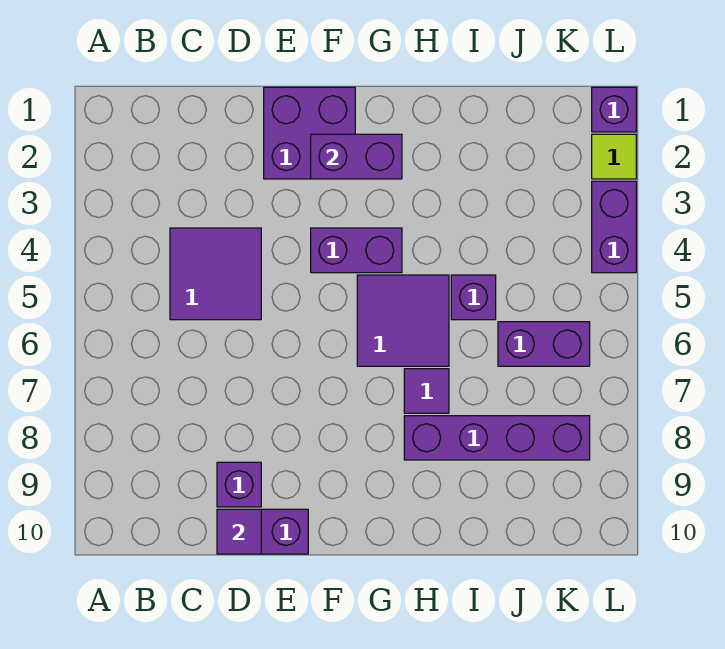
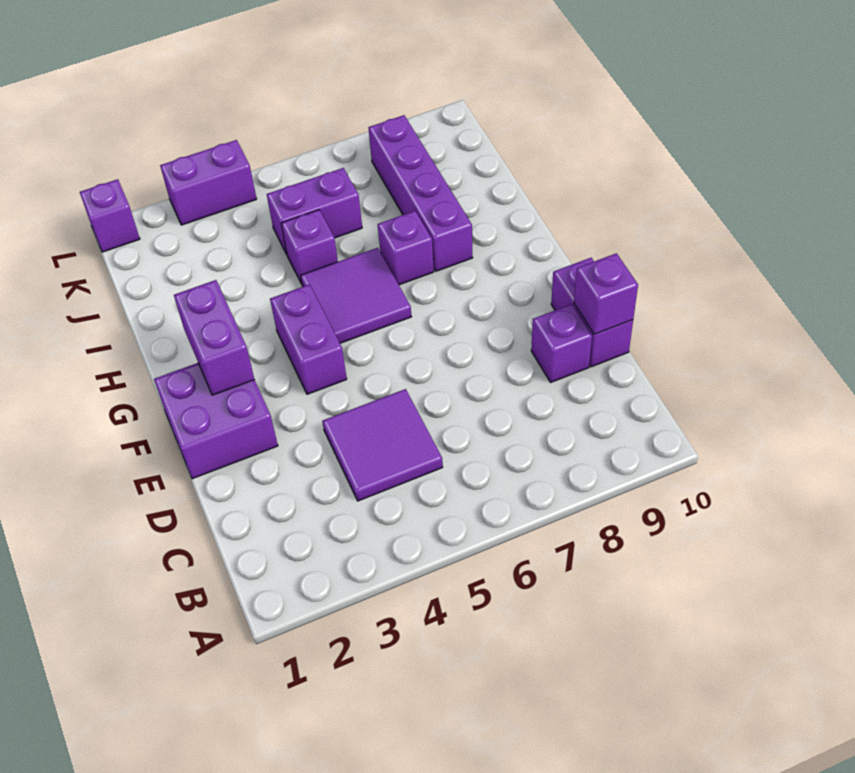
purple tile D10 level 2 -> purple brick D10 level 2
purple tile H7 level 1 -> purple brick H7 level 1
purple brick J6:K6 level 1 -> purple brick J5:J6 level 1
lime tile L2 level 1 -> none

